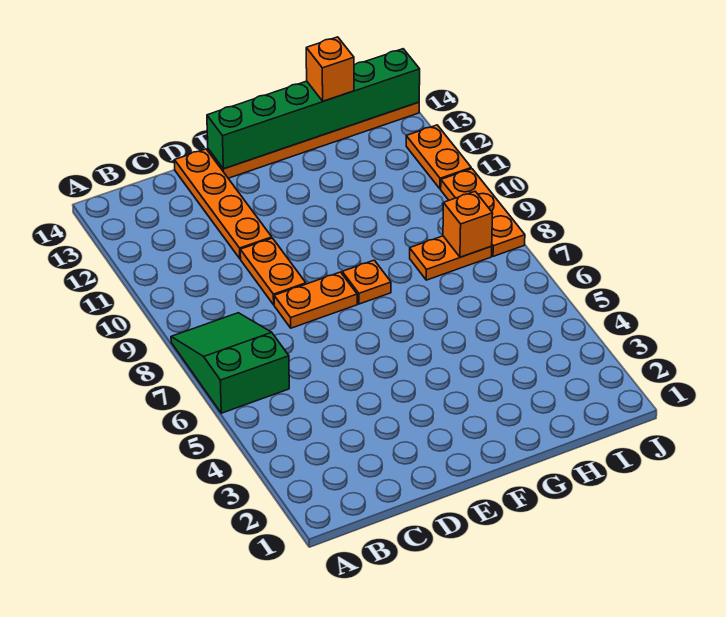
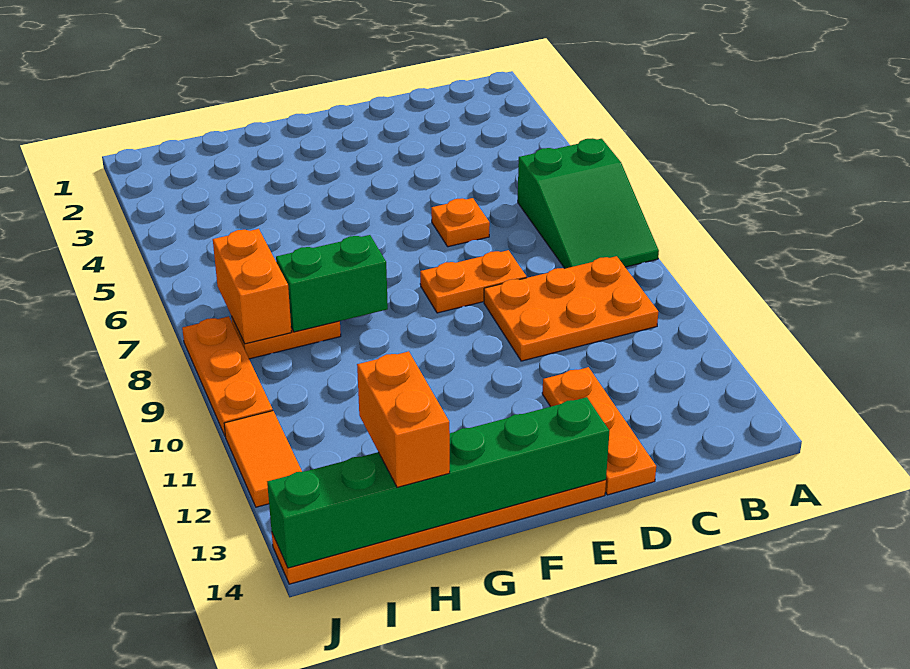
orange plate D9:D10 level 1 -> orange plate B9:D10 level 1
orange plate D11:D14 level 1 -> orange plate D12:D14 level 1
orange plate F8 level 1 -> orange plate D6 level 1
none -> green brick G8:H8 level 2
orange brick H14 level 3 -> orange brick H13:H14 level 3
orange brick I8 level 2 -> orange brick I7:I8 level 2
orange plate J11:J12 level 1 -> orange tile J11:J12 level 1

